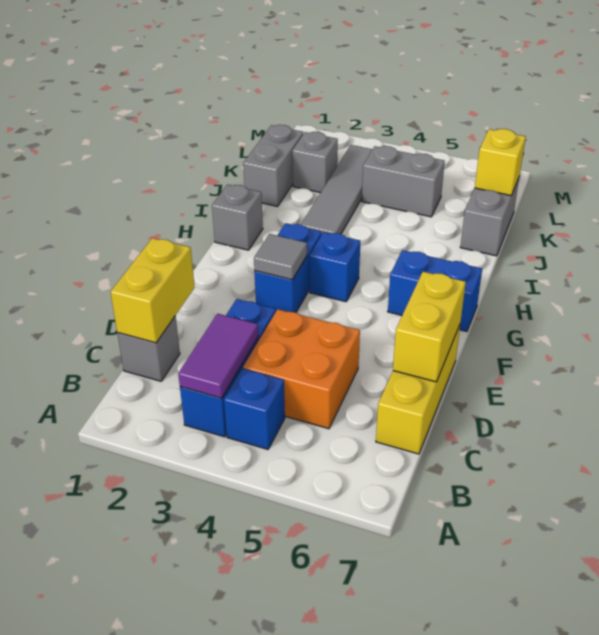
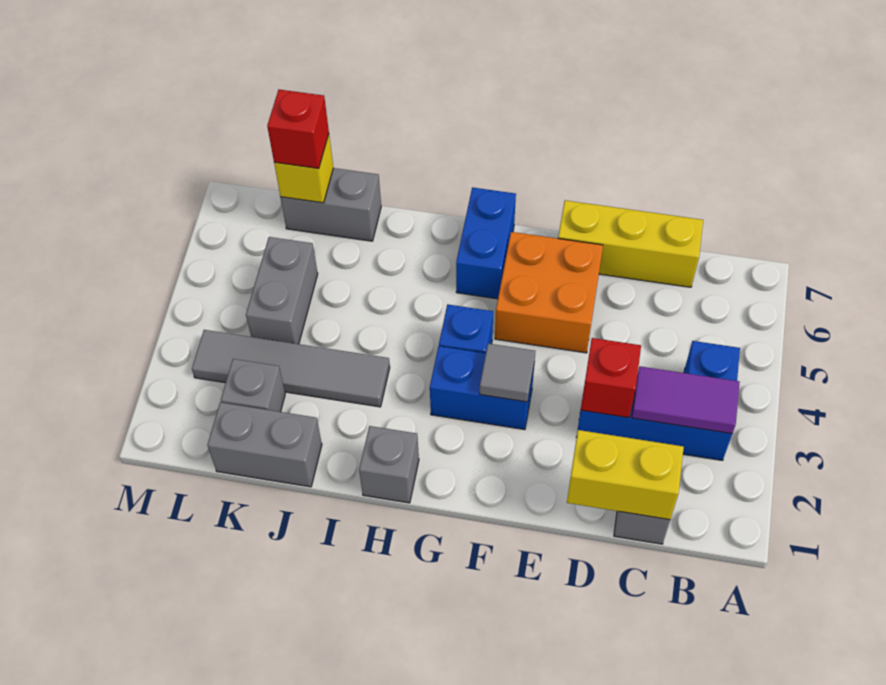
orange brick C4:D5 level 1 -> orange brick E5:F6 level 1
none -> red brick D3 level 2
yellow brick D7:E7 level 2 -> none
none -> red brick K7 level 3

